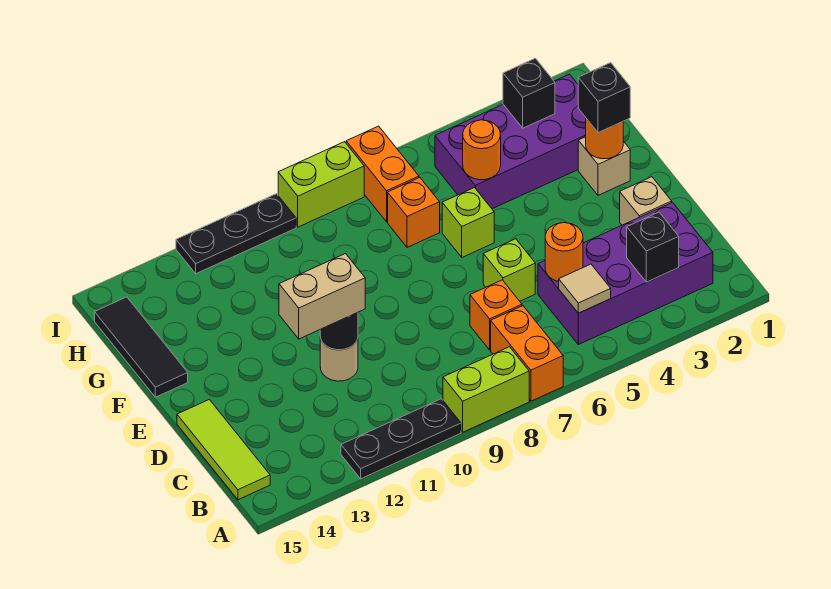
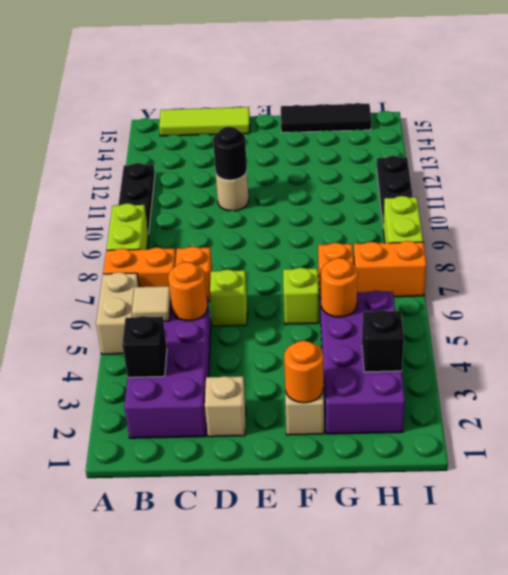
tan brick D11:D12 level 3 -> tan brick A5:A6 level 1
black brick F2 level 3 -> none

